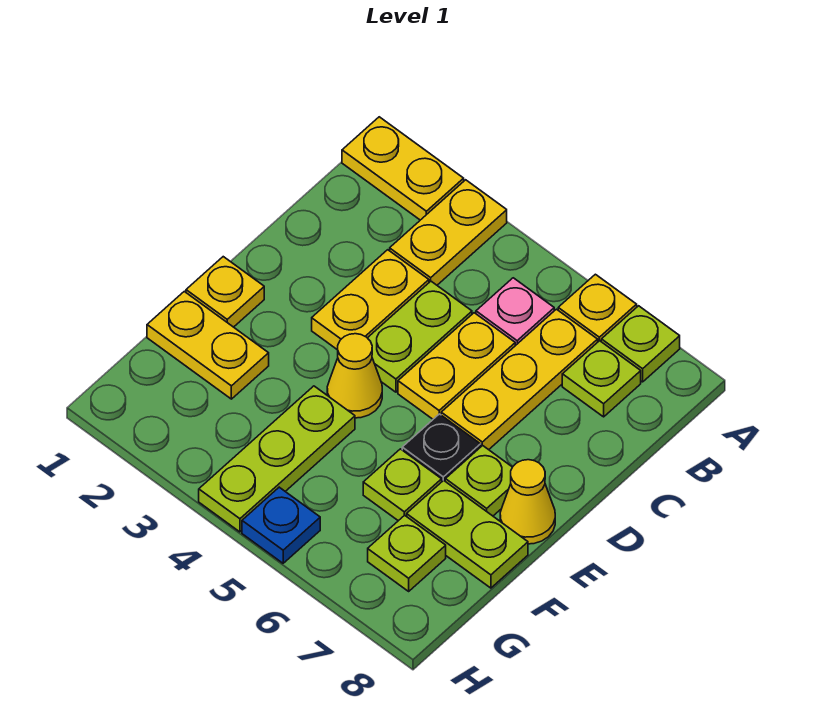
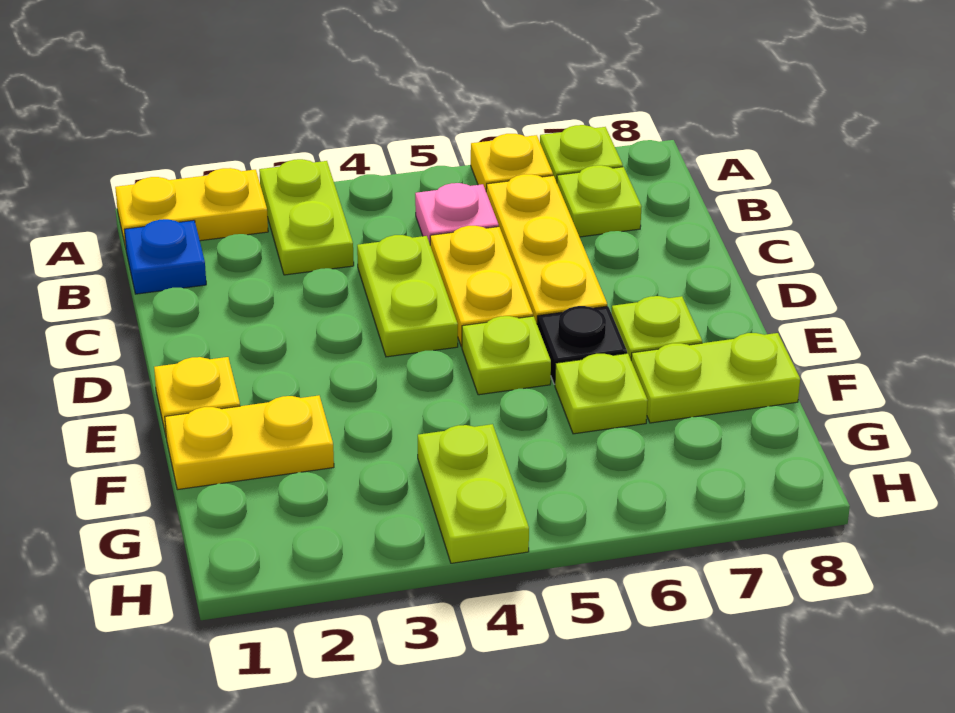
yellow plate A3:B3 level 1 -> lime plate A3:B3 level 1
yellow plate C3:D3 level 1 -> none
yellow cone E4 level 1 -> none
yellow cone E8 level 1 -> none
lime plate F4:H4 level 1 -> lime plate G4:H4 level 1
lime plate G7 level 1 -> lime plate E5 level 1
blue plate H5 level 1 -> blue plate B1 level 1

